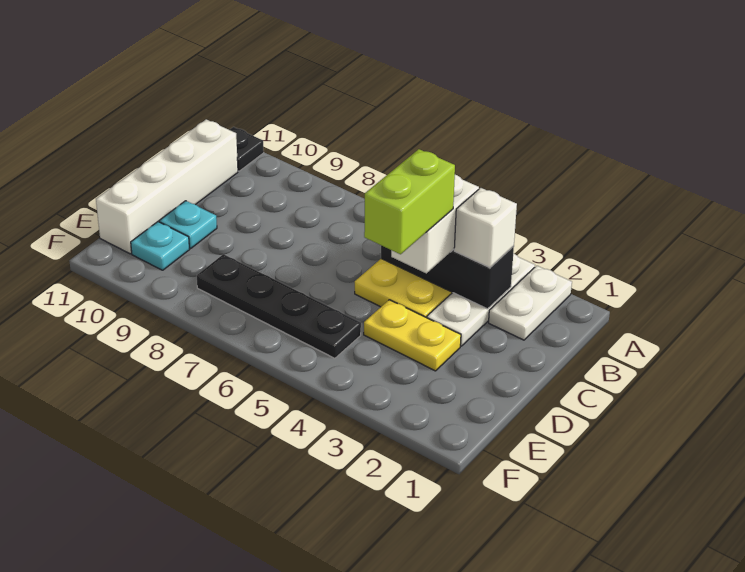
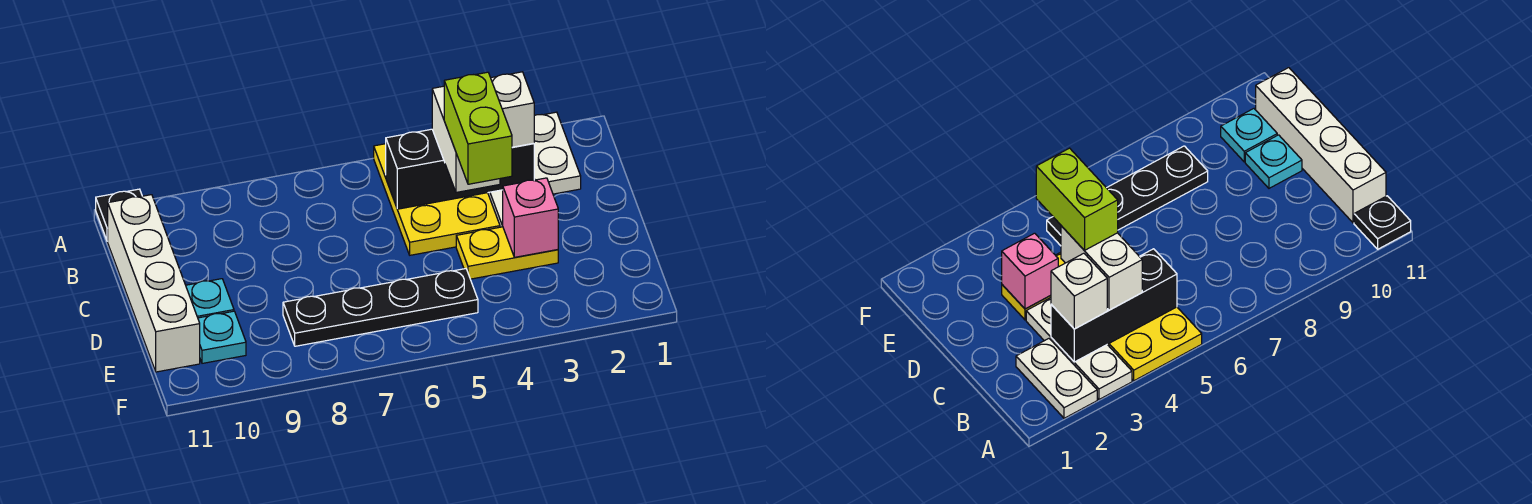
none -> pink brick D3 level 2

